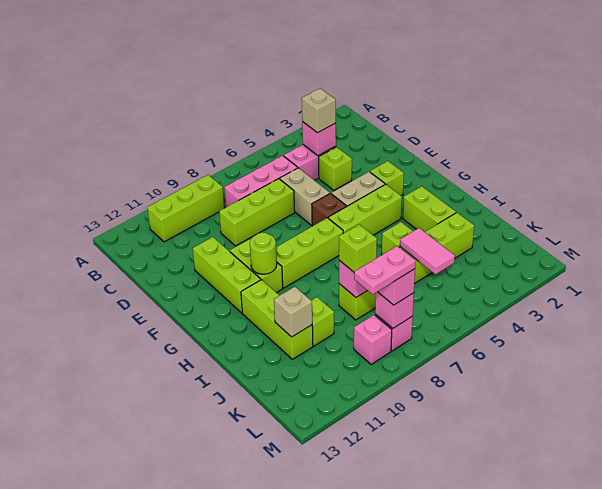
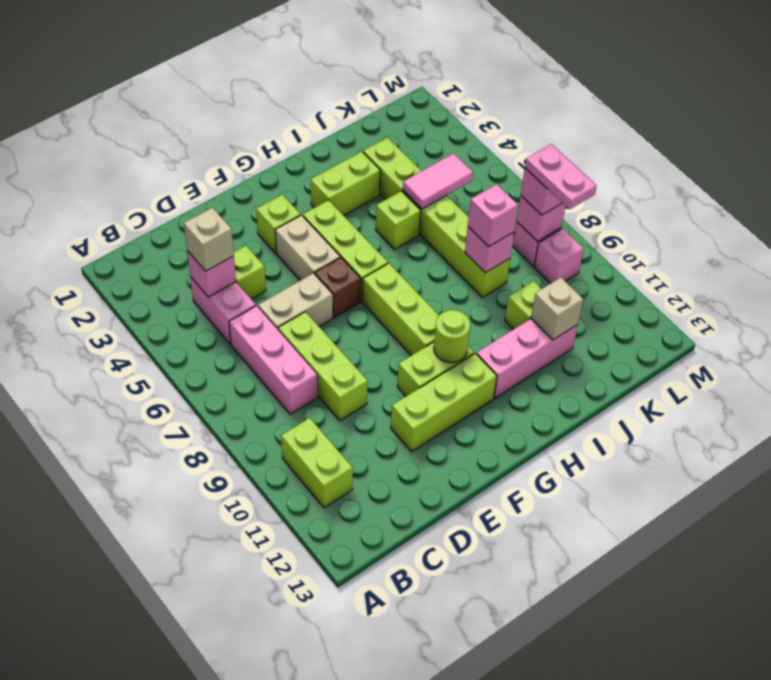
lime brick B9:B11 level 1 -> lime brick B10:B11 level 1
lime brick H11:J11 level 1 -> pink brick H11:J11 level 1
lime brick J8 level 3 -> pink brick J8 level 3

